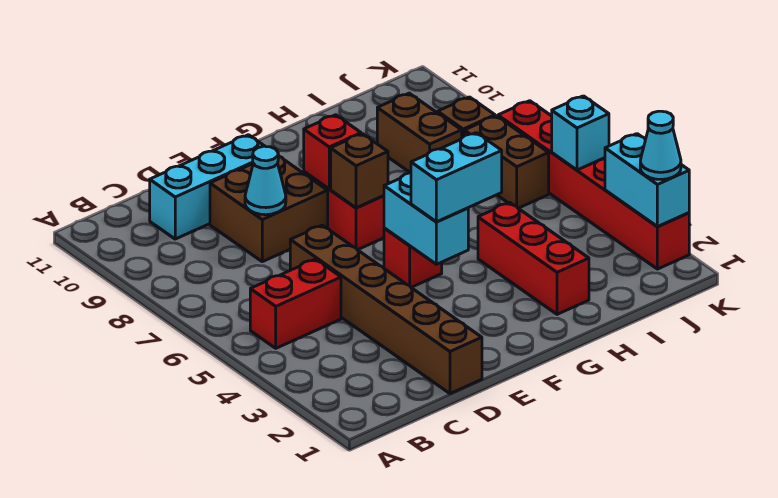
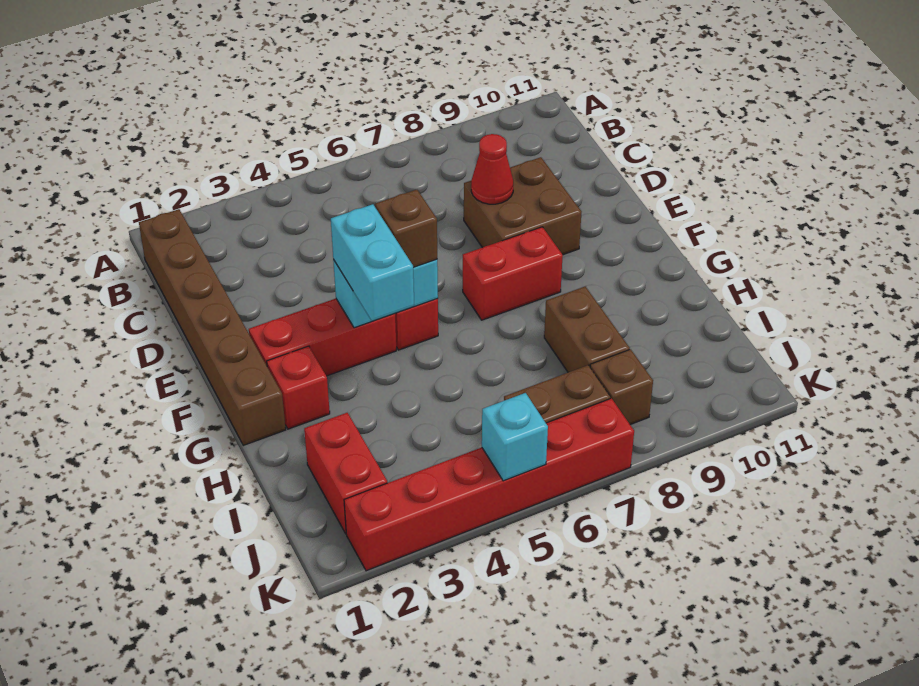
red brick B5:C5 level 1 -> red brick I2:J2 level 1
cyan brick C10:E10 level 1 -> none
brown brick D1:D6 level 1 -> brown brick B1:G1 level 1
cyan cone D8 level 2 -> red cone D8 level 2
brown brick F7 level 2 -> brown brick F5 level 3
red brick F8 level 2 -> red brick G2 level 1
red brick H2:H4 level 1 -> red brick F2:F4 level 1
brown brick I8:I9 level 1 -> brown brick H8:I8 level 1
cyan brick K2:K3 level 2 -> none
cyan cone K2 level 3 -> none

